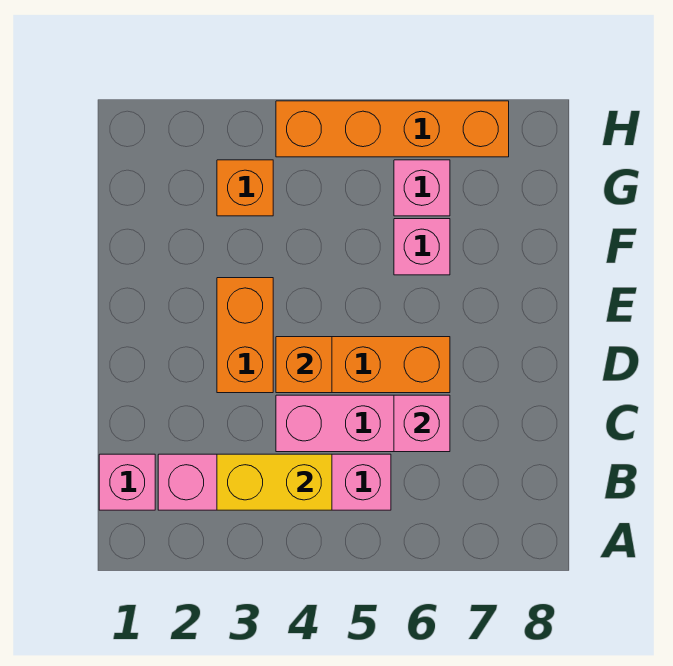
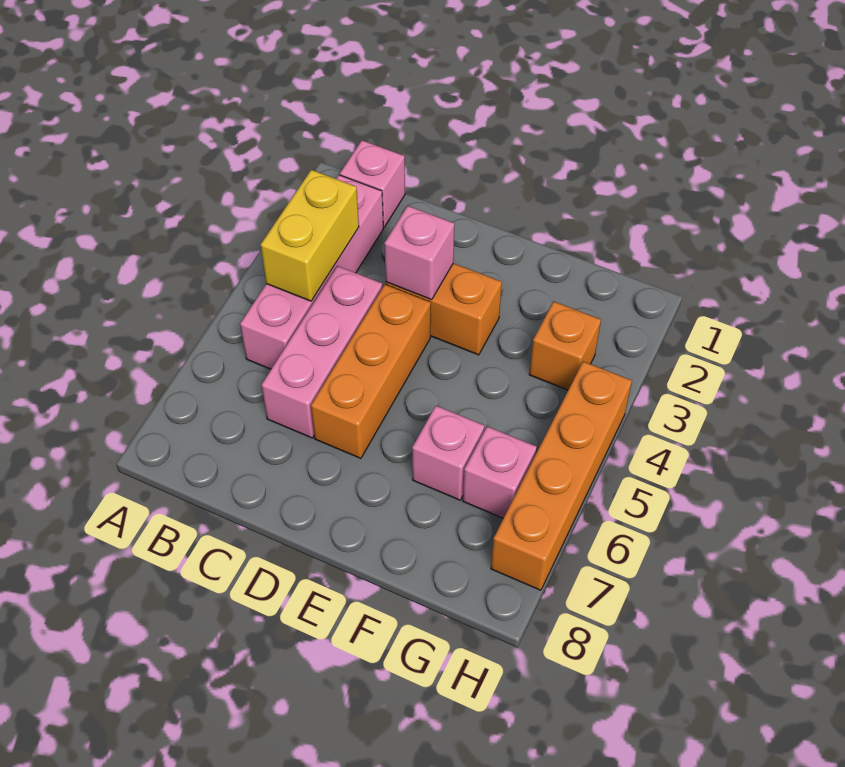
pink brick C6 level 2 -> pink brick D3 level 2
orange brick D4 level 2 -> none

